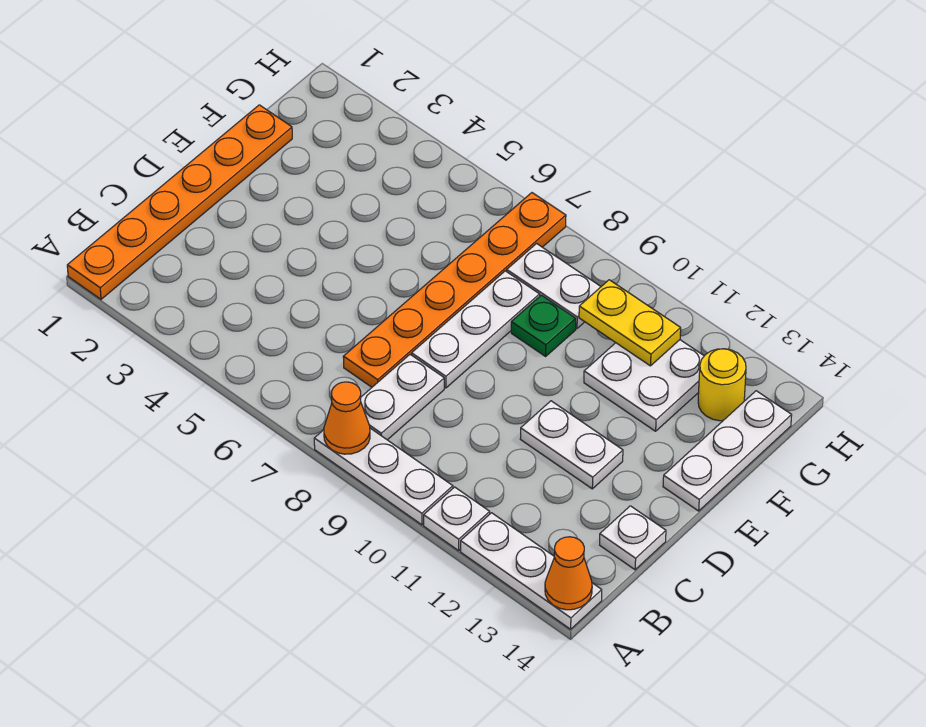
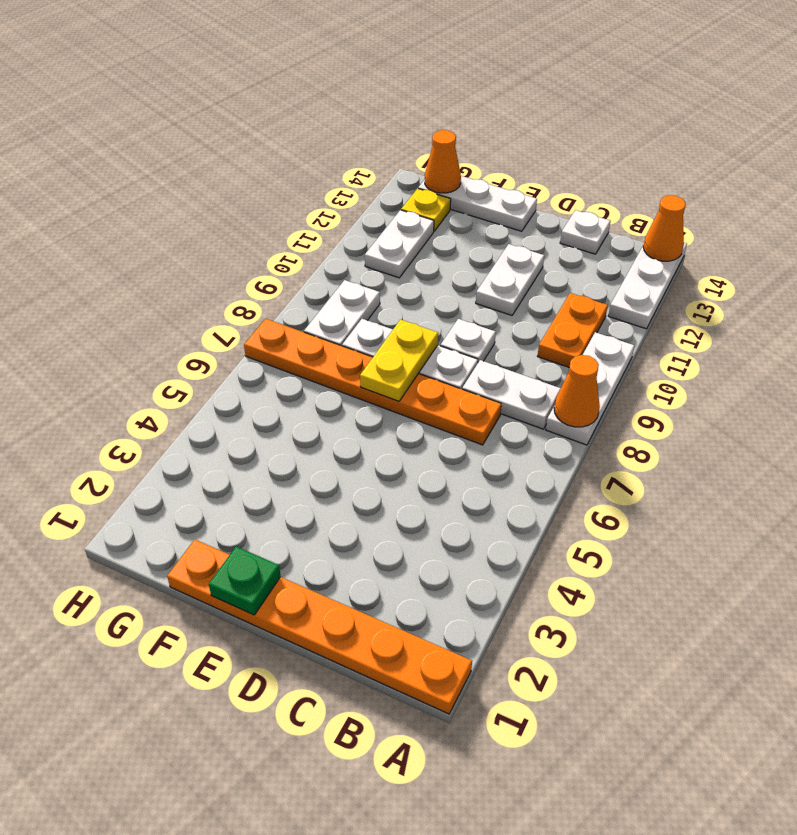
white plate A11 level 1 -> white plate D9 level 1
none -> orange plate B10:B11 level 1
green plate F9 level 1 -> green plate E1 level 2
white plate F11:G12 level 1 -> white plate G11:G12 level 1
yellow plate G10:G11 level 2 -> yellow plate E7:E8 level 2
yellow round brick G13 level 1 -> yellow plate G13 level 1
none -> orange cone G14 level 2

